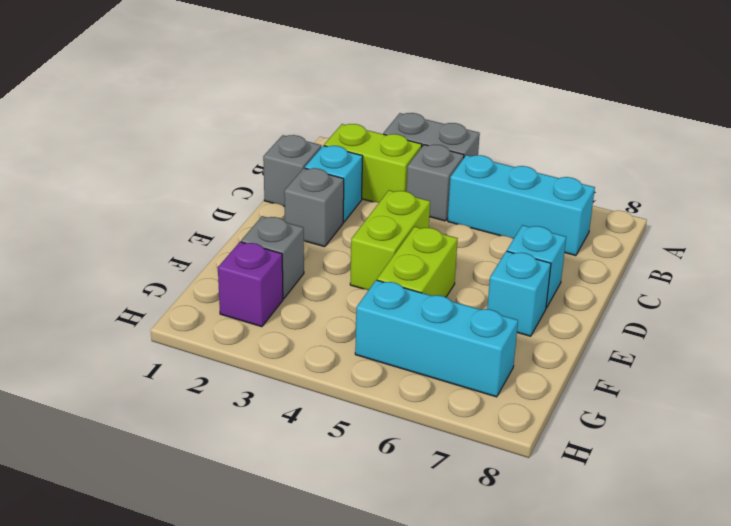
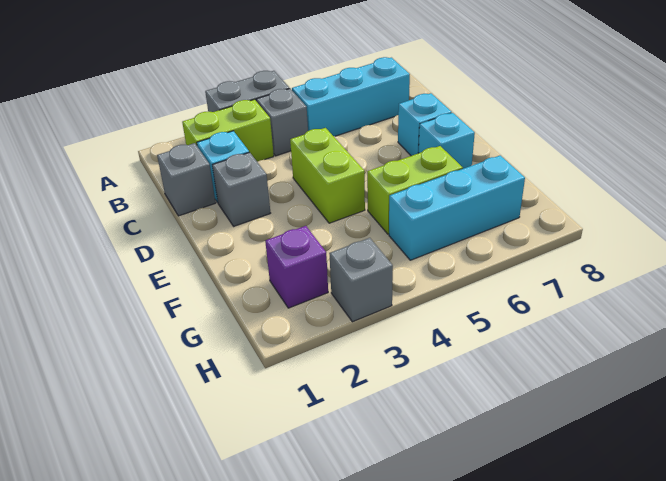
lime brick E5:F5 level 1 -> lime brick F5:F6 level 1
grey brick F2 level 1 -> grey brick H3 level 1

